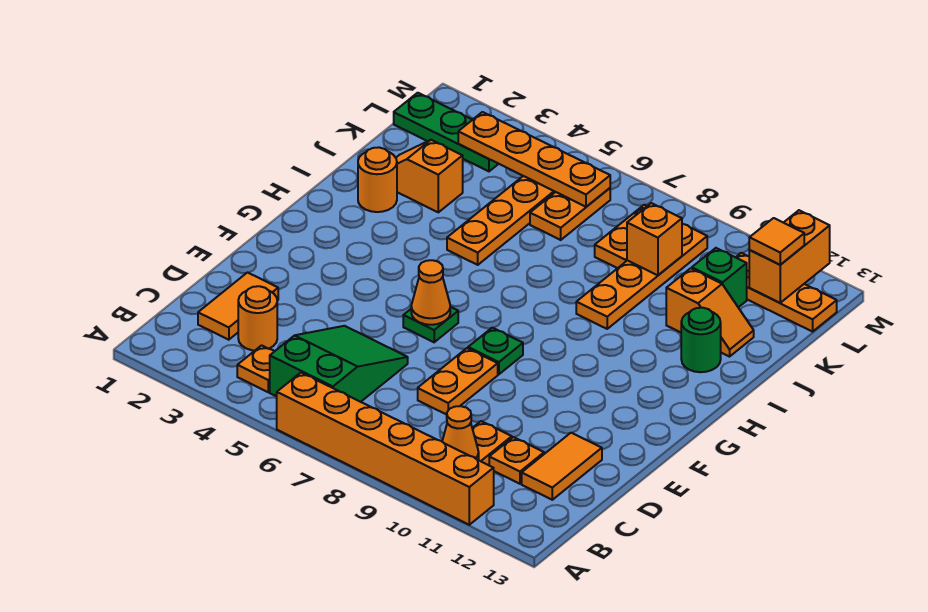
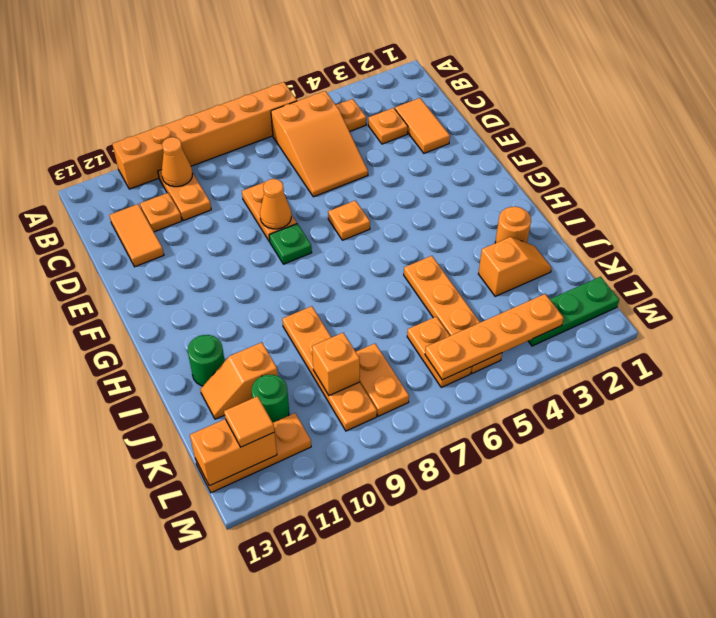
green slope B5:D6 level 1 top B -> orange slope B5:D6 level 1 top B
orange round brick C3 level 1 -> orange plate C3 level 1
green plate F6 level 1 -> orange plate F6 level 1
orange cone F6 level 2 -> orange cone E8 level 2
green brick K11 level 1 -> green round brick K11 level 1
orange brick L12:M12 level 2 -> orange brick L12:L13 level 2

